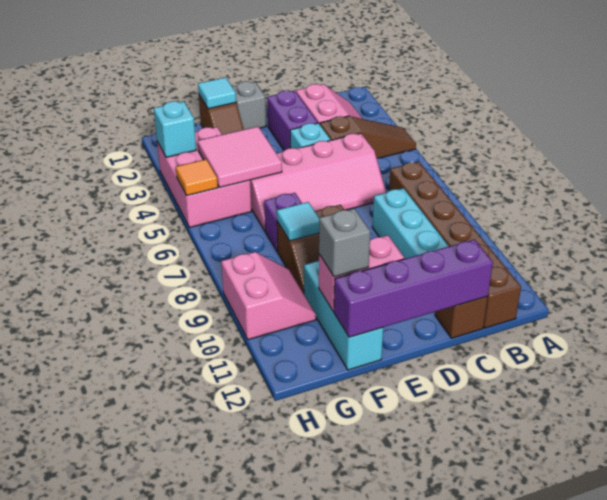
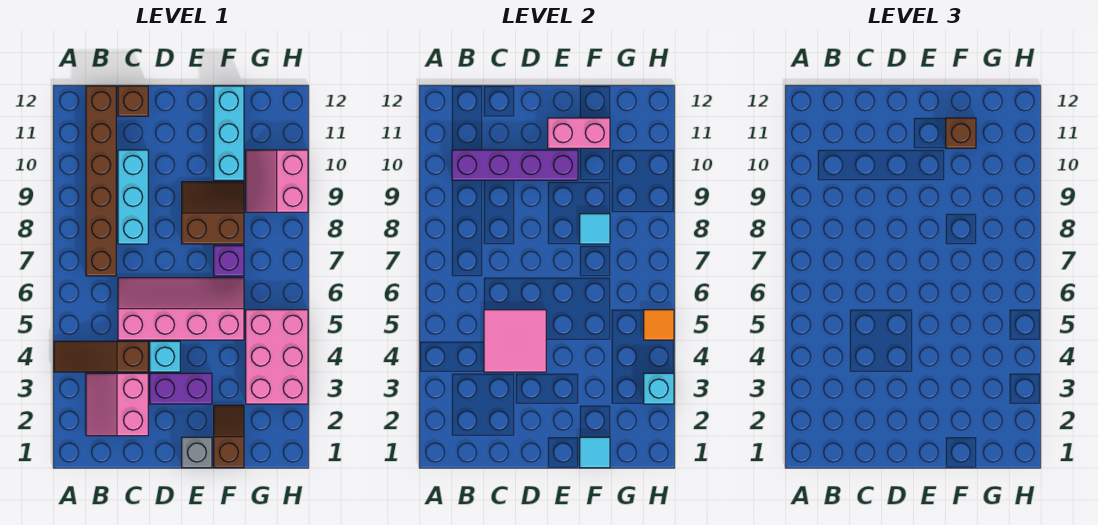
purple brick C12:F12 level 2 -> purple brick B10:E10 level 2
purple brick D2:D3 level 1 -> purple brick D3:E3 level 1
pink tile F4:G5 level 2 -> pink tile C4:D5 level 2
grey brick F11 level 3 -> brown brick F11 level 3

